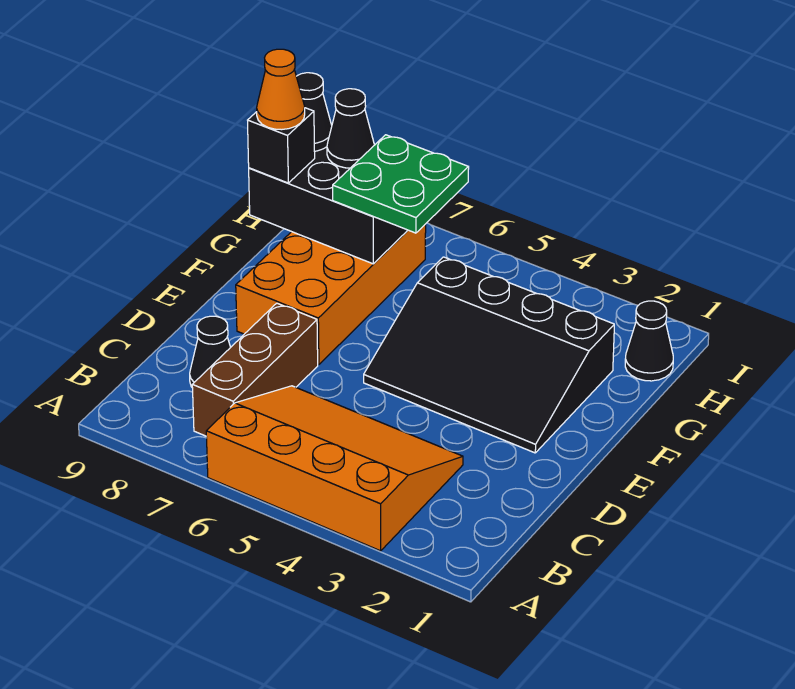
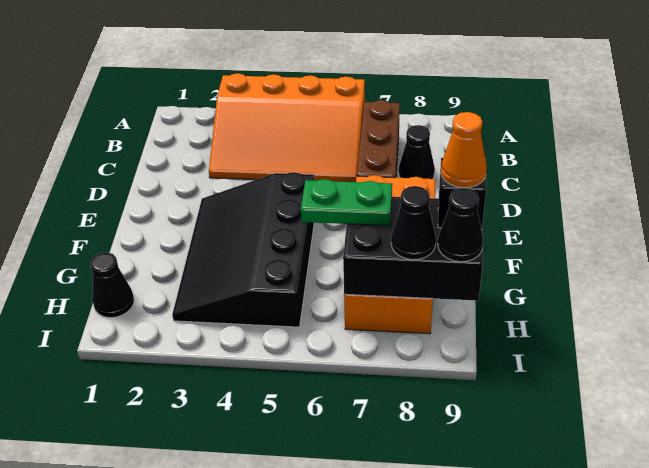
black slope E2:G5 level 1 top G -> black slope E3:H5 level 1 top 5
green plate G6:H7 level 3 -> green plate G6:G7 level 3

